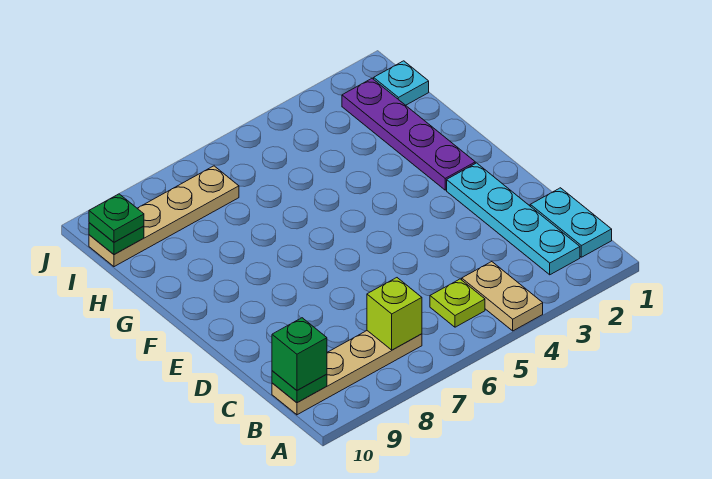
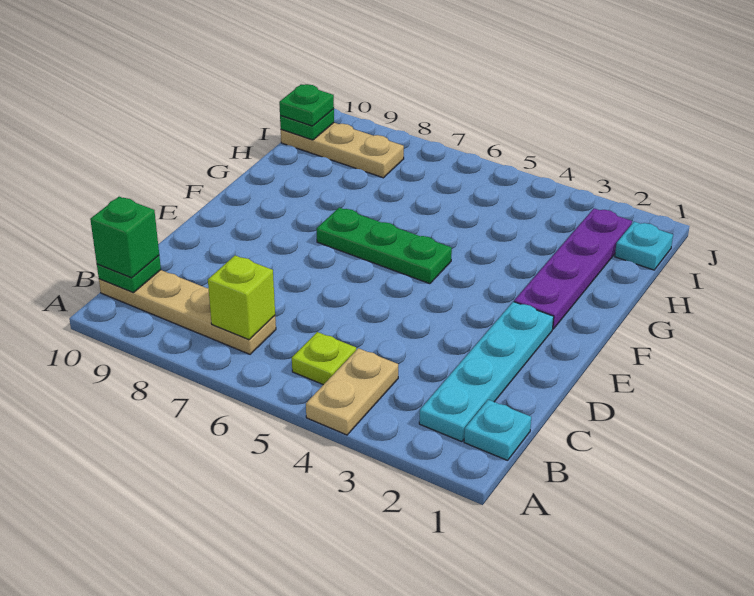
cyan plate B1:C1 level 1 -> cyan plate B1 level 1
none -> green plate F5:F7 level 1
tan plate I7:I10 level 1 -> tan plate I8:I10 level 1

